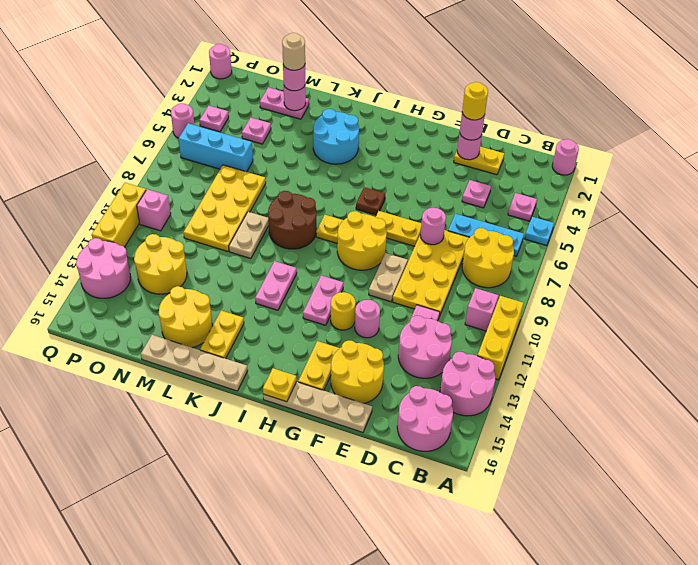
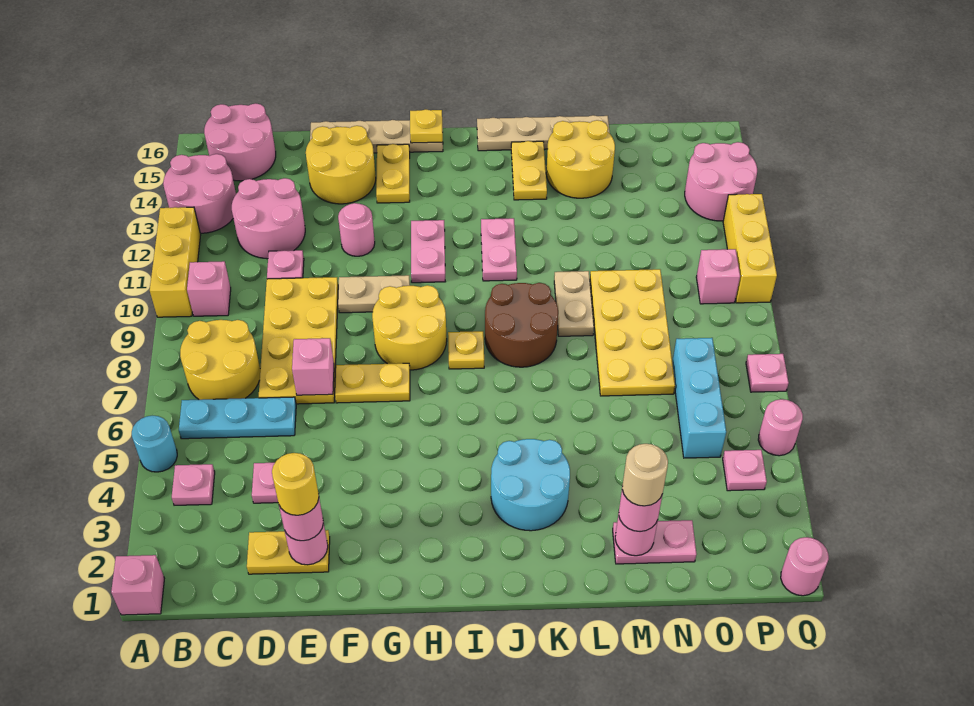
pink round brick A1 level 1 -> pink brick A1 level 1
cyan plate A5 level 1 -> cyan round brick A5 level 1
pink round brick E7 level 2 -> pink brick E7 level 2
tan plate F9:F10 level 1 -> tan plate F10:G10 level 1
yellow round brick G12 level 1 -> none
brown plate H6 level 1 -> none
pink plate N4 level 1 -> pink plate Q7 level 1
cyan brick N6:P6 level 1 -> cyan brick O5:O7 level 1
yellow round brick N12:O13 level 1 -> none

